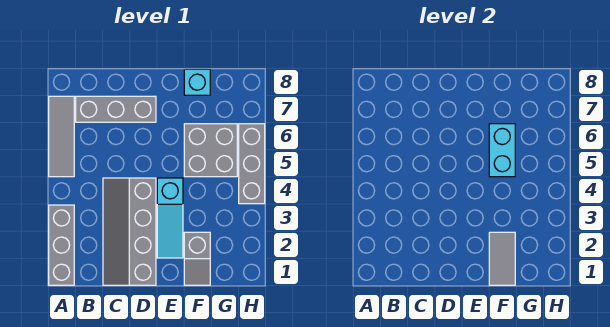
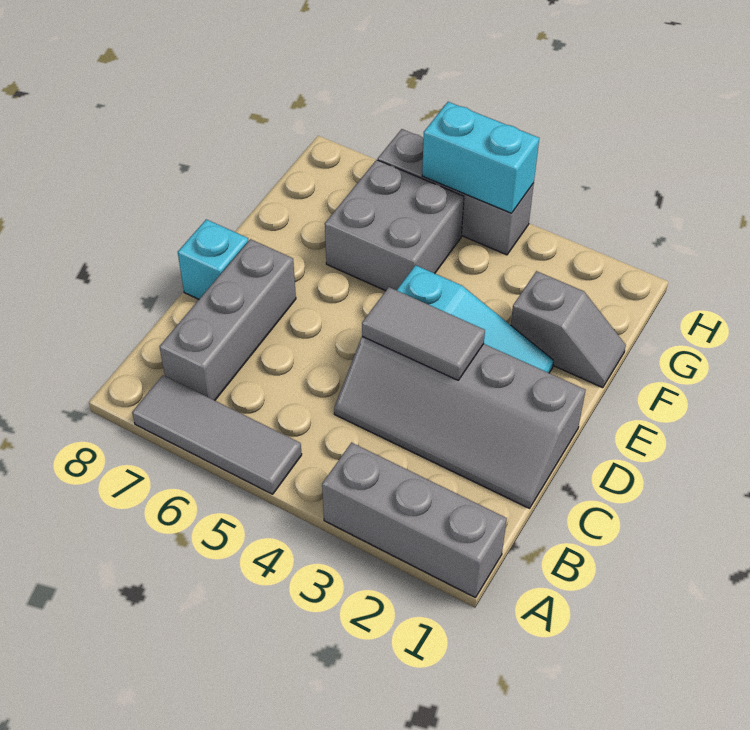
grey tile F1:F2 level 2 -> grey tile D3:D4 level 2
cyan brick F5:F6 level 2 -> cyan brick H4:H5 level 2
cyan brick F8 level 1 -> cyan brick D8 level 1

